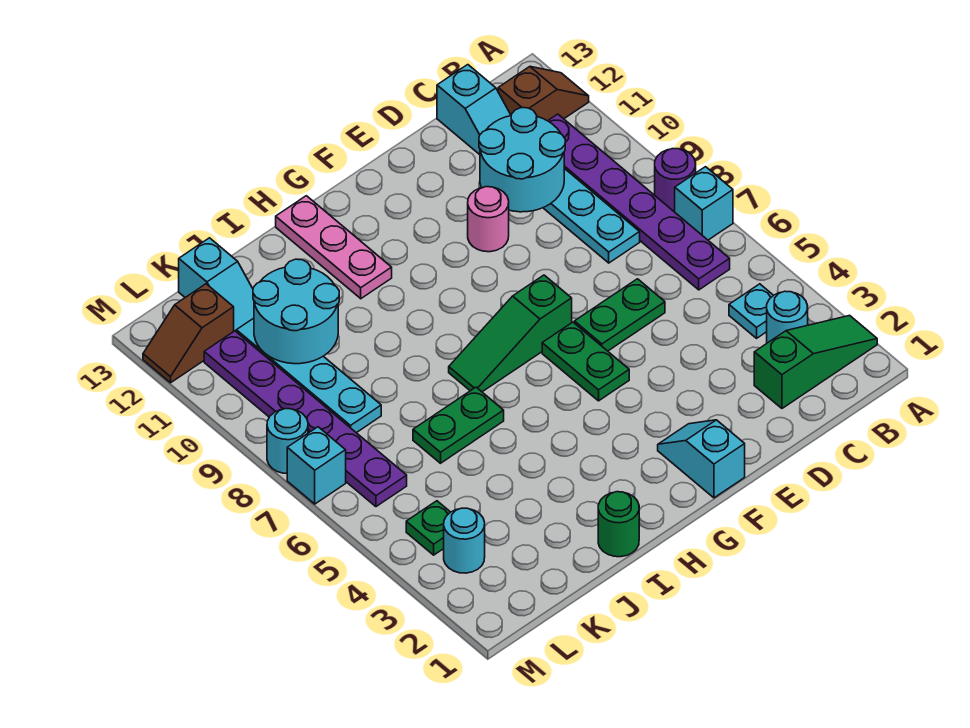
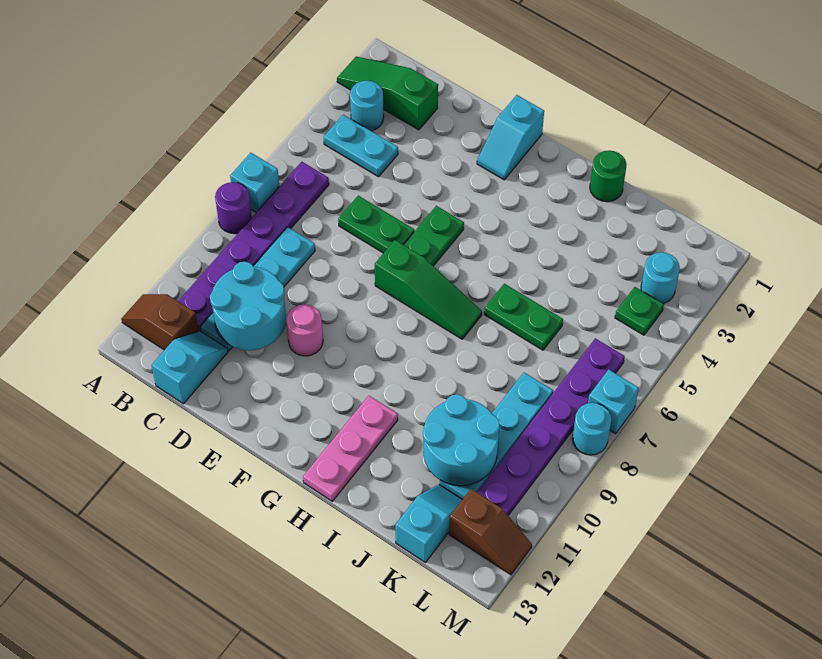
cyan plate B4 level 1 -> cyan plate B4:C4 level 1

